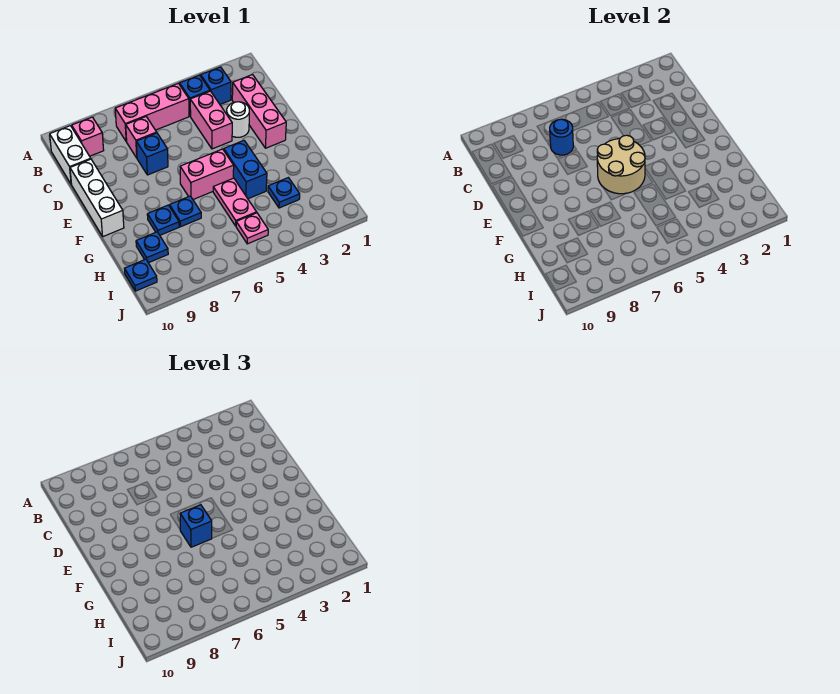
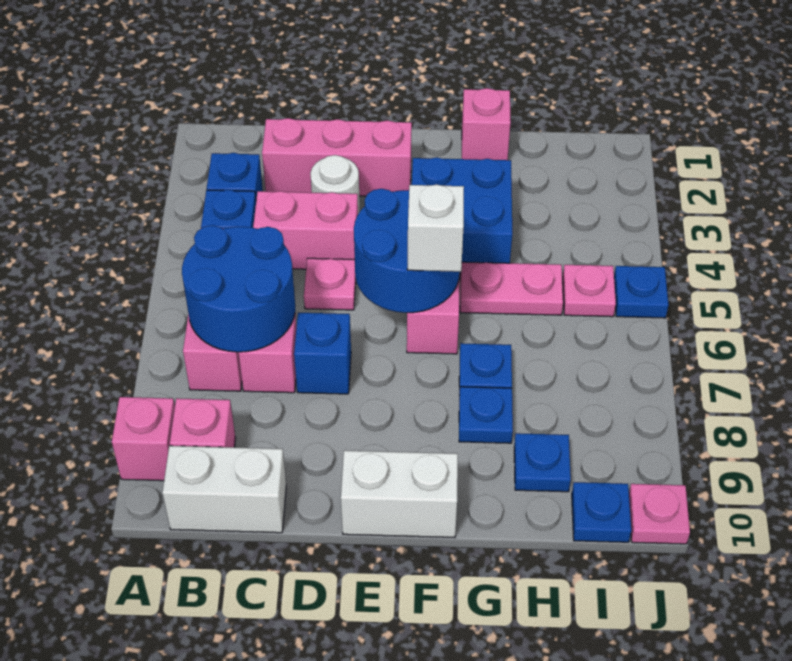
none -> pink brick A9 level 1
blue round brick C7 level 2 -> blue round brick B6:C7 level 2
none -> pink plate D5 level 1
white brick D10:F10 level 1 -> white brick E10:F10 level 1
tan round brick E5:F6 level 2 -> blue round brick E5:F6 level 2
blue brick F4:G4 level 1 -> blue brick F3:G4 level 1
blue brick F6 level 3 -> white brick F6 level 3
none -> pink brick G1 level 1
blue plate H3 level 1 -> blue plate J5 level 1
none -> pink plate J10 level 1

